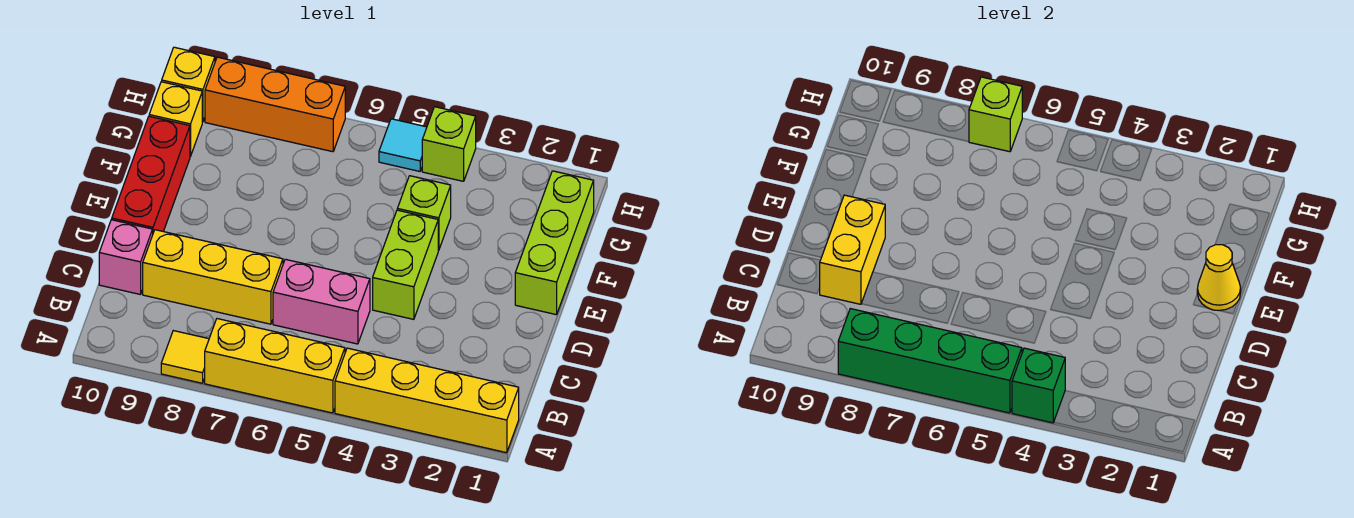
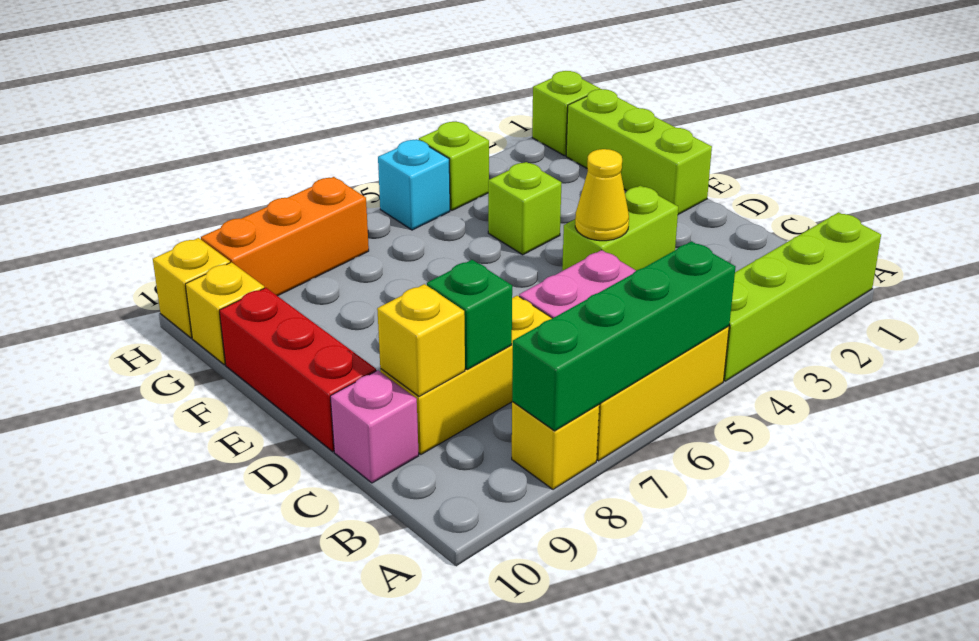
yellow brick A1:A4 level 1 -> lime brick A1:A4 level 1
green brick A4 level 2 -> green brick C8 level 2
yellow tile A8 level 1 -> yellow brick A8 level 1
yellow brick C9:D9 level 2 -> yellow brick C9 level 2
lime brick D4:E4 level 1 -> lime brick D3:D4 level 1
yellow cone E1 level 2 -> yellow cone D4 level 2
cyan tile H5 level 1 -> cyan brick H5 level 1
lime brick H7 level 2 -> lime brick H1 level 1

